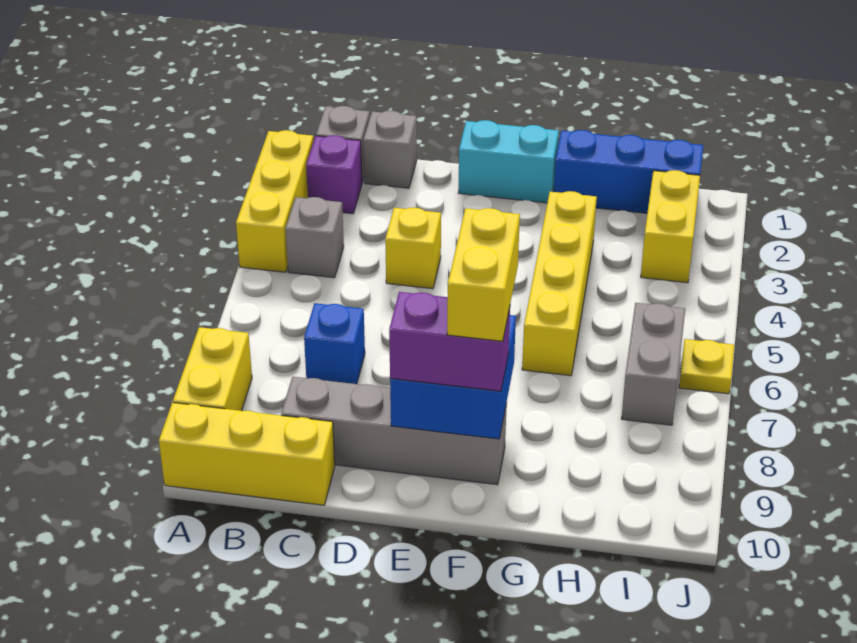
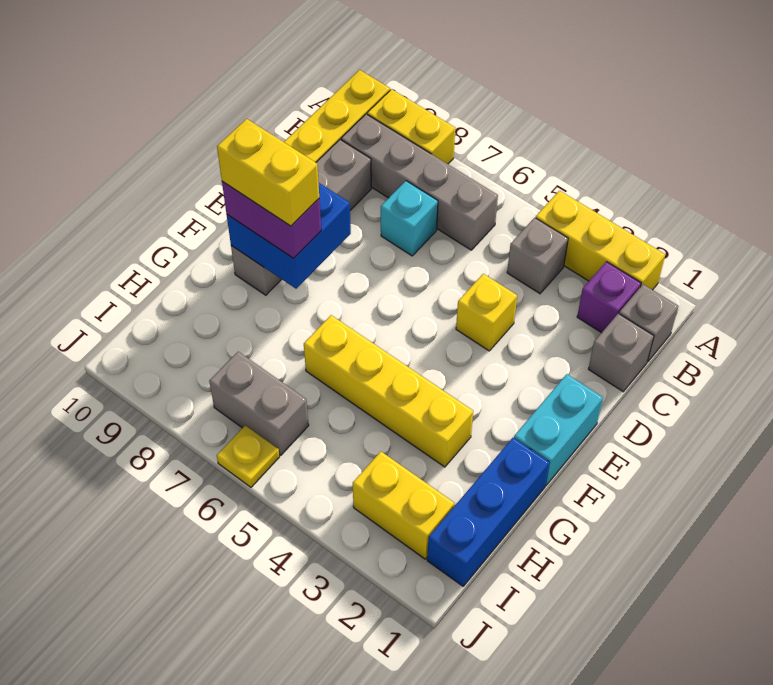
none -> grey brick B6:B9 level 1
blue brick C7 level 1 -> cyan brick C7 level 1
purple brick E9:F9 level 3 -> purple brick F8:F9 level 3

